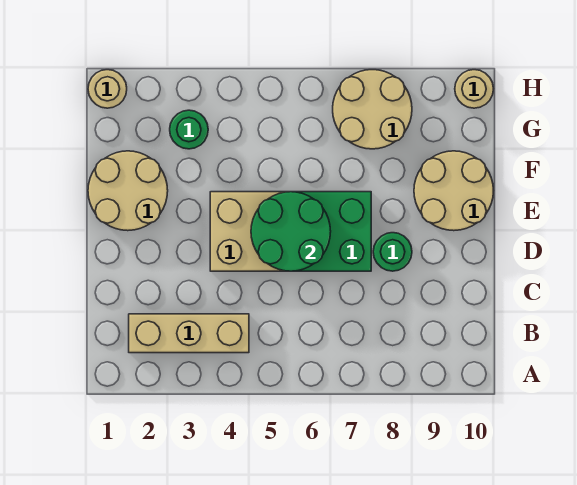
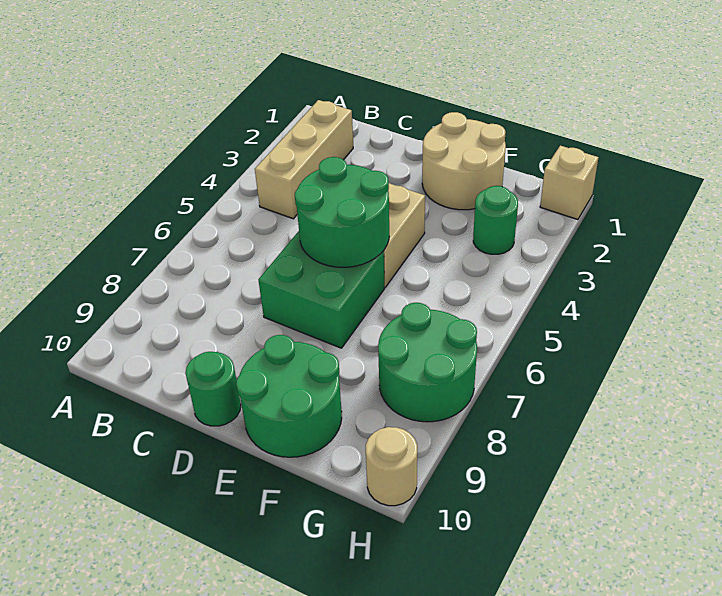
green round brick D8 level 1 -> green round brick D10 level 1
tan round brick E9:F10 level 1 -> green round brick E9:F10 level 1
tan round brick G7:H8 level 1 -> green round brick G7:H8 level 1
tan round brick H1 level 1 -> tan brick H1 level 1

